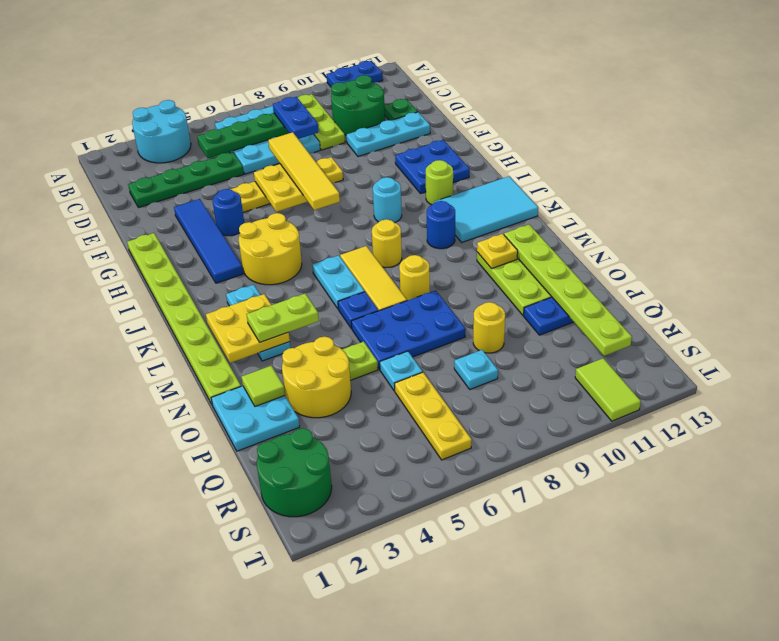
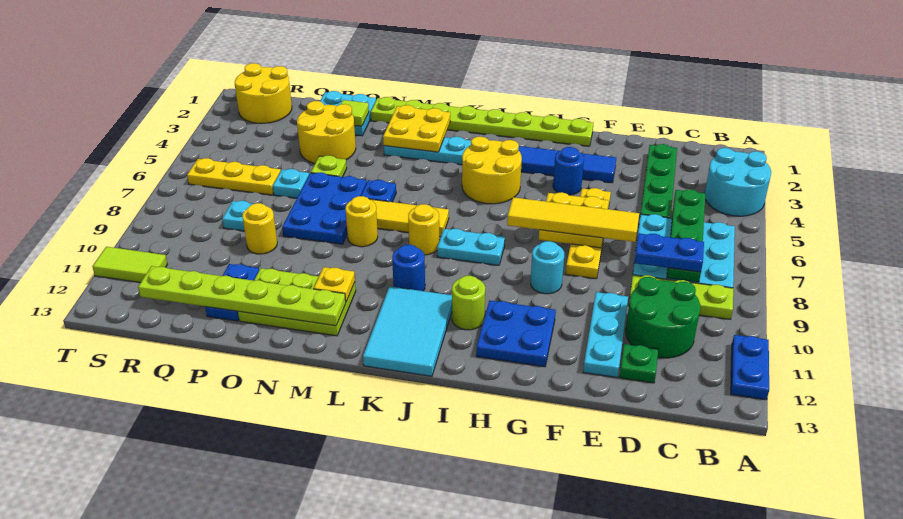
cyan round brick I9 level 1 -> cyan round brick G9 level 1
cyan plate K6:L6 level 1 -> cyan plate I8:J8 level 1
lime plate M3:M4 level 3 -> none
green round brick R1:S2 level 1 -> yellow round brick R1:S2 level 1

